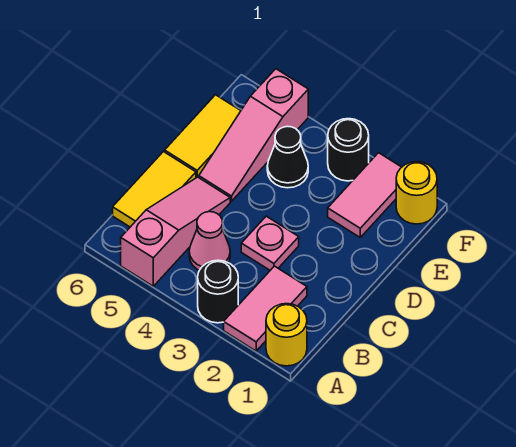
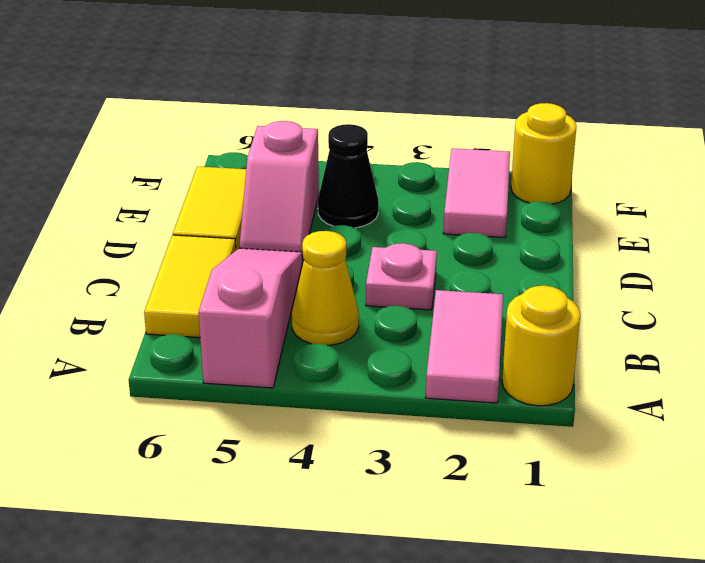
black round brick A3 level 1 -> none
pink cone B4 level 1 -> yellow cone B4 level 1
pink slope D5:F5 level 1 top F -> pink slope D5:E5 level 1 top E
black round brick F3 level 1 -> none

